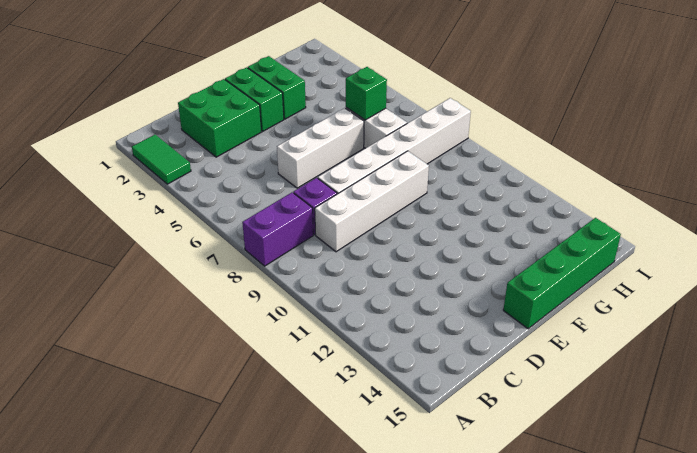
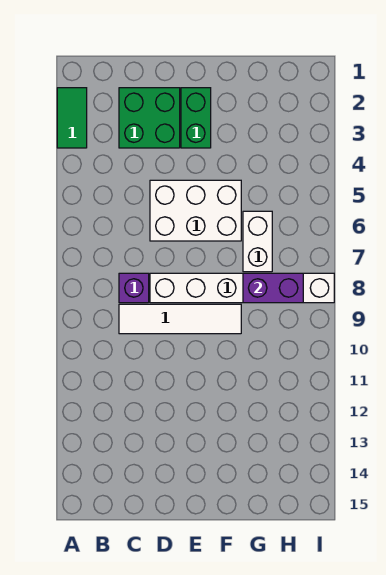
purple brick A8:B8 level 1 -> purple brick G8:H8 level 2
white brick C9:F9 level 1 -> white tile C9:F9 level 1
white brick D6:F6 level 1 -> white brick D5:F6 level 1
green brick E15:H15 level 1 -> none
green brick F2:F3 level 1 -> none
green brick G6 level 2 -> none

